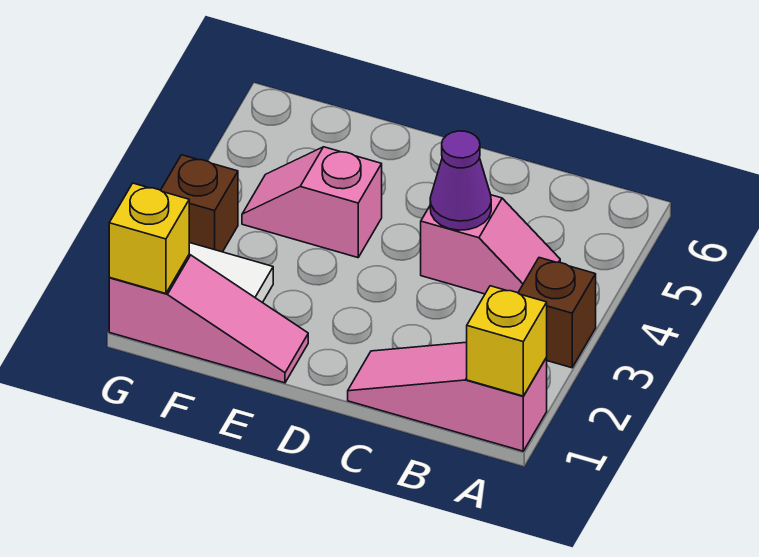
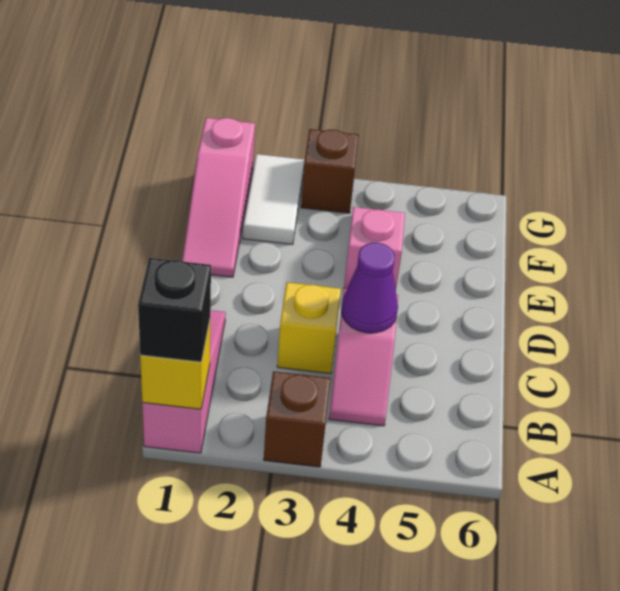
none -> black brick A1 level 3
yellow brick G1 level 2 -> yellow brick C3 level 1

